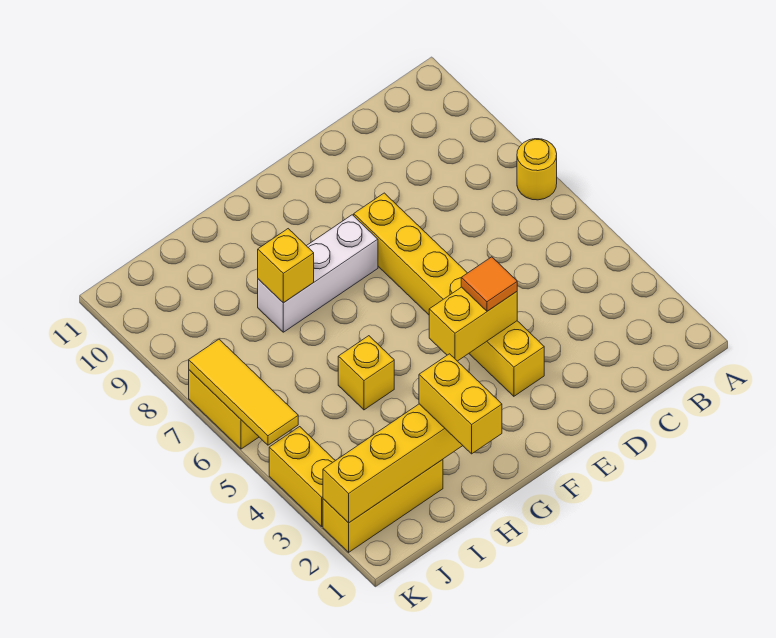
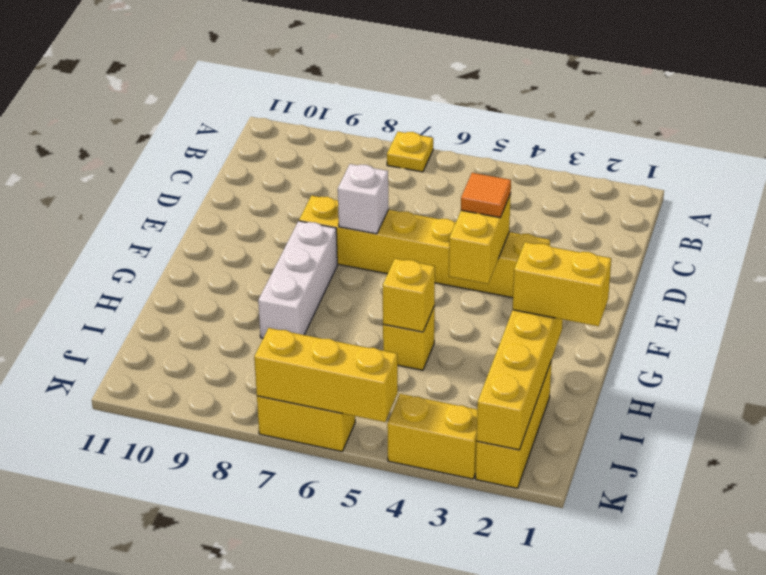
yellow round brick A7 level 1 -> yellow plate A7 level 1
none -> white brick E7 level 2
yellow brick H8 level 2 -> yellow brick H5 level 2
yellow tile K5:K7 level 2 -> yellow brick K5:K7 level 2

